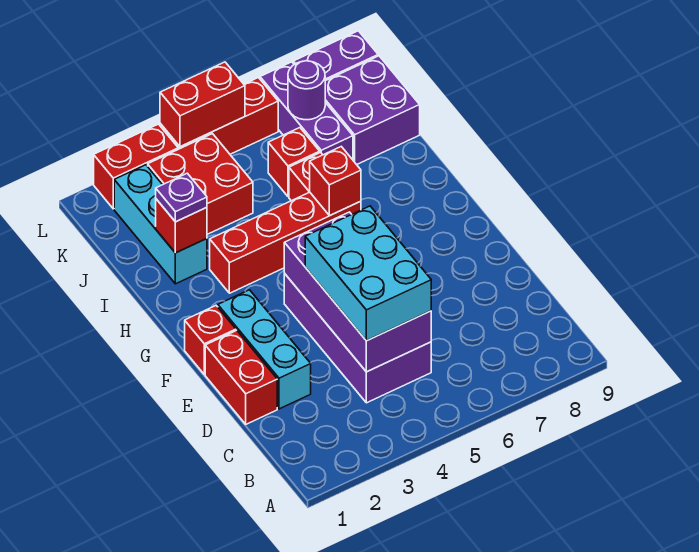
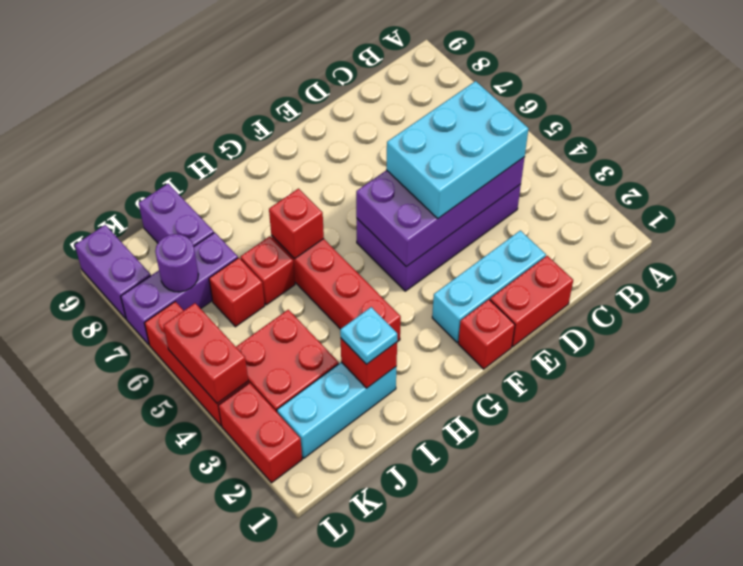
purple plate I2 level 3 -> cyan plate I2 level 3
purple brick J8:K9 level 1 -> purple brick J8:J9 level 1

